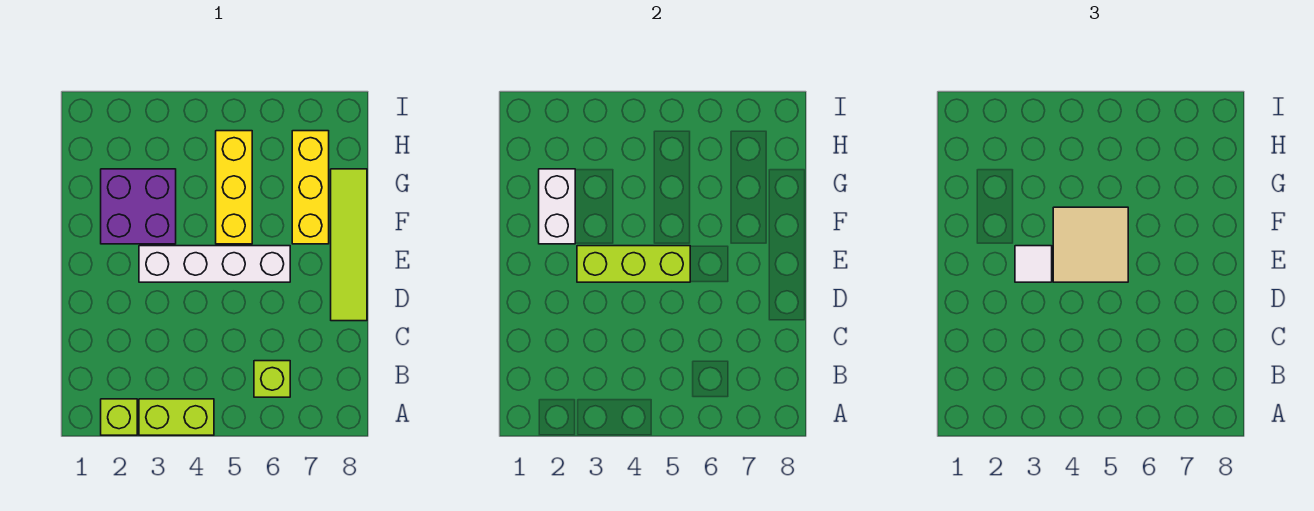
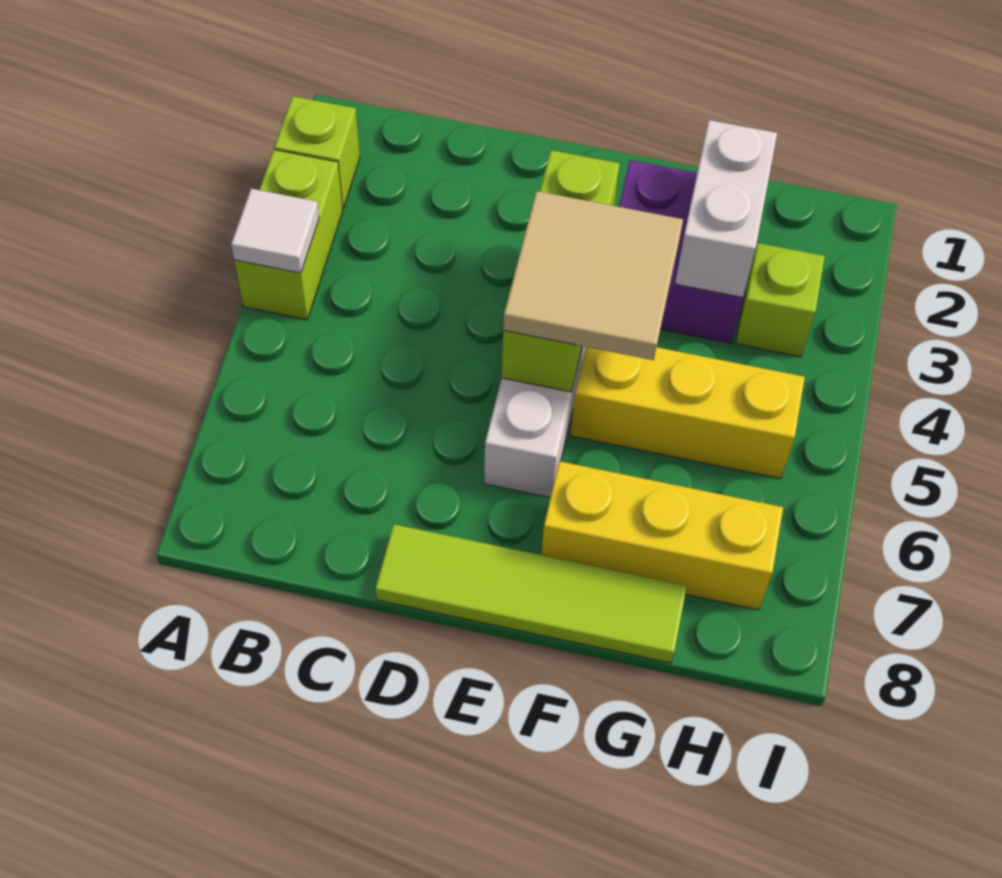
lime brick B6 level 1 -> lime brick H3 level 1
white tile E3 level 3 -> white tile A4 level 2
white brick F2:G2 level 2 -> white brick G2:G3 level 2

